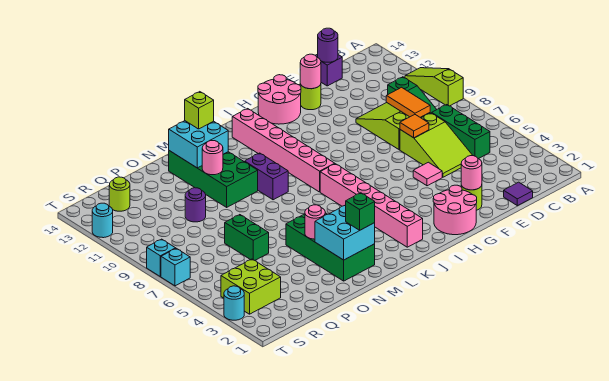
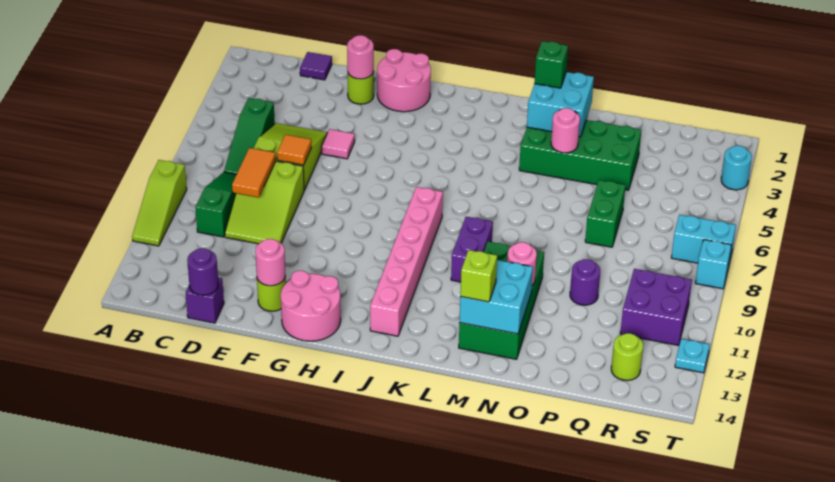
green brick C5:C7 level 1 -> green slope C5:C7 level 1 top 5
pink brick J2:J7 level 1 -> none
green brick M2:N5 level 1 -> green brick M3:P4 level 1
lime brick R3:S4 level 1 -> none
none -> purple brick R10:S11 level 1
cyan brick T7 level 1 -> cyan brick S7:T7 level 1
cyan round brick T12 level 1 -> cyan plate T12 level 1

